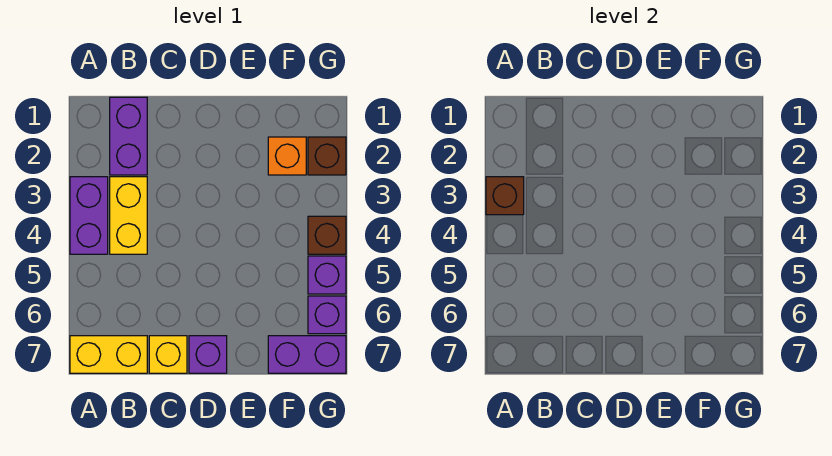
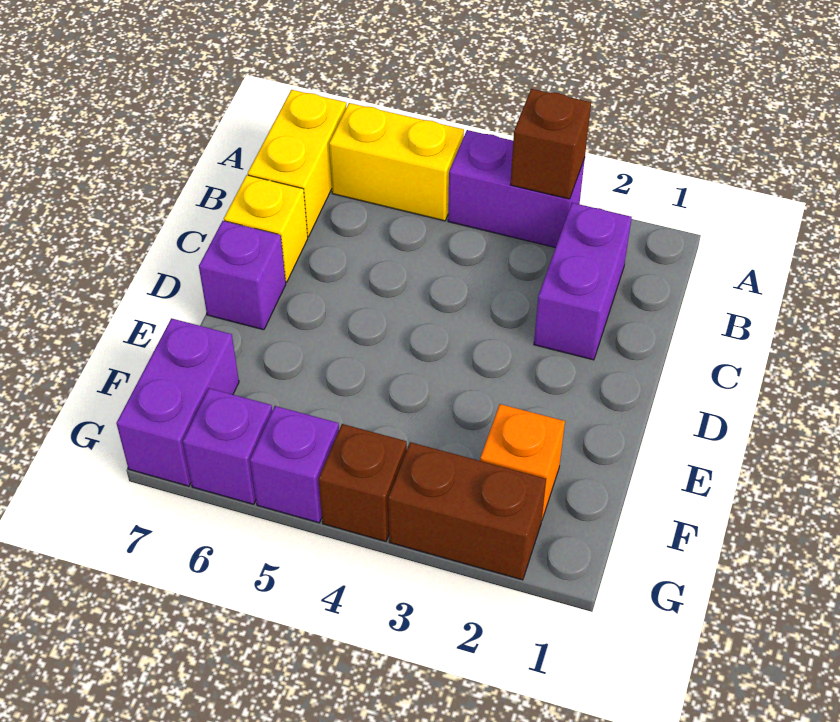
purple brick B1:B2 level 1 -> purple brick B2:C2 level 1
yellow brick B3:B4 level 1 -> yellow brick A5:A6 level 1
brown brick G2 level 1 -> brown brick G2:G3 level 1

